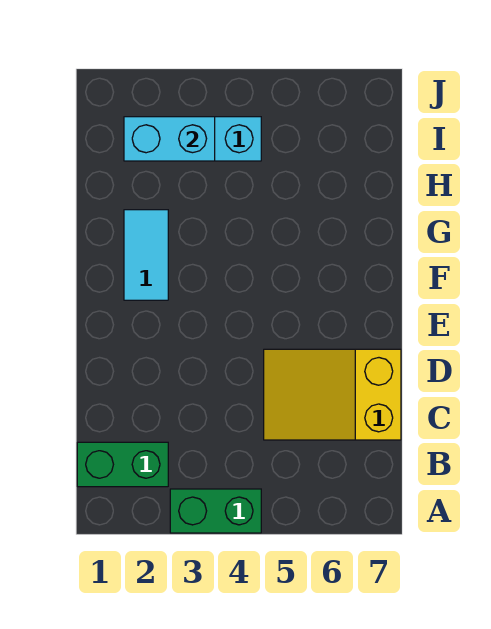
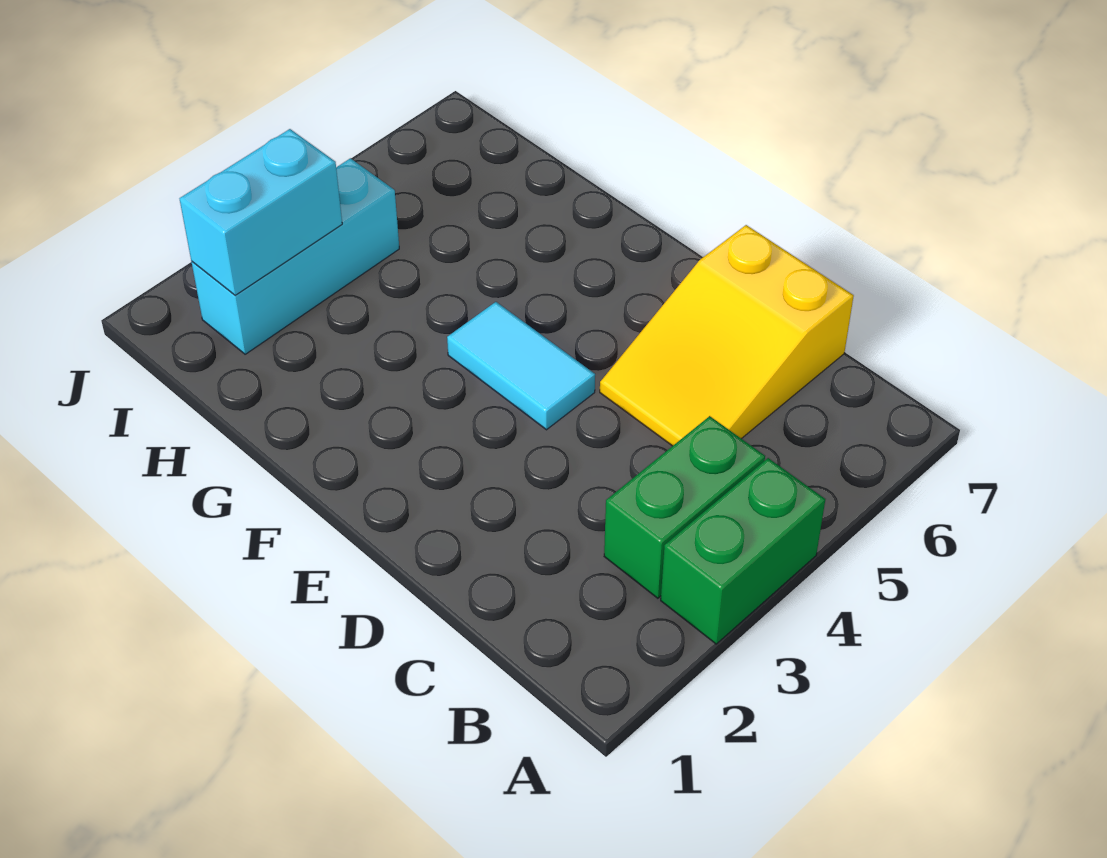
green brick B1:B2 level 1 -> green brick B3:B4 level 1
cyan tile F2:G2 level 1 -> cyan tile E4:F4 level 1

